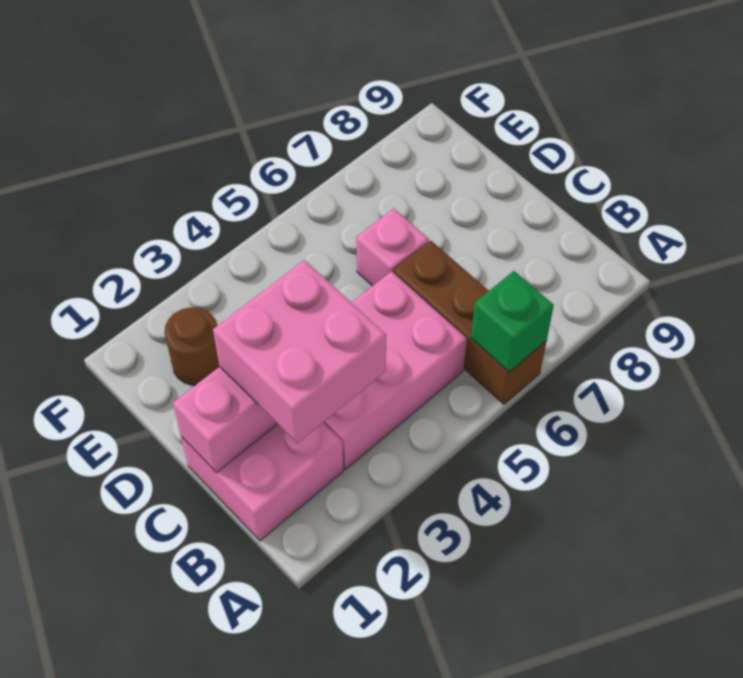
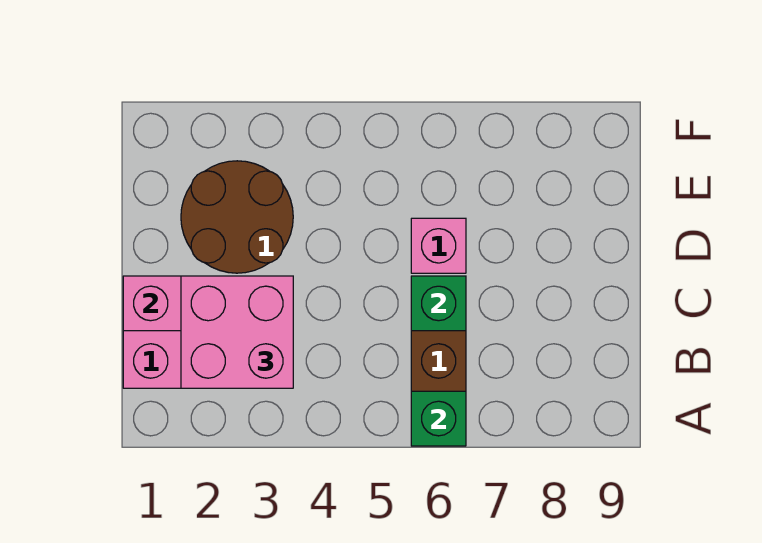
pink brick B3:C5 level 1 -> none
none -> green brick C6 level 2
brown round brick E2 level 1 -> brown round brick D2:E3 level 1

